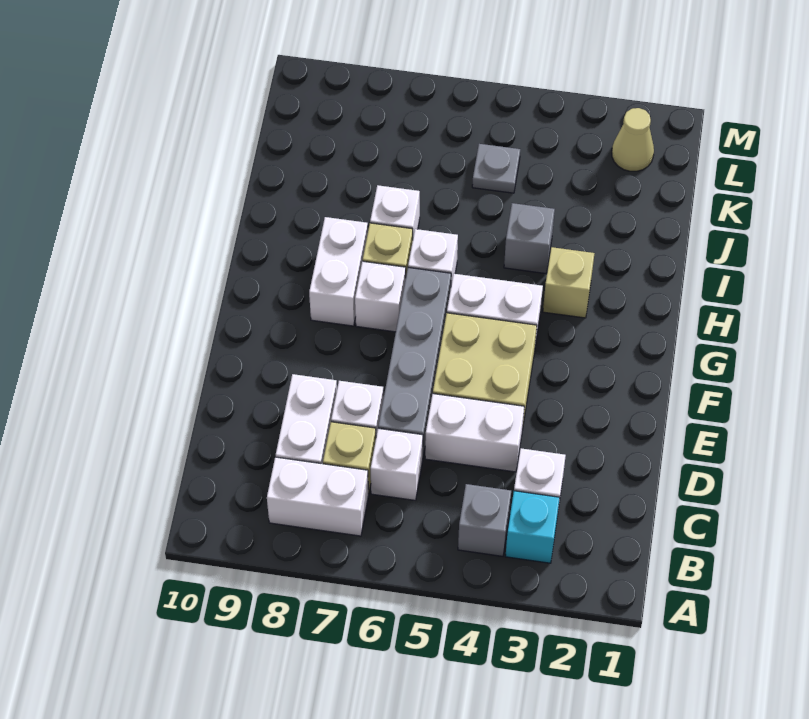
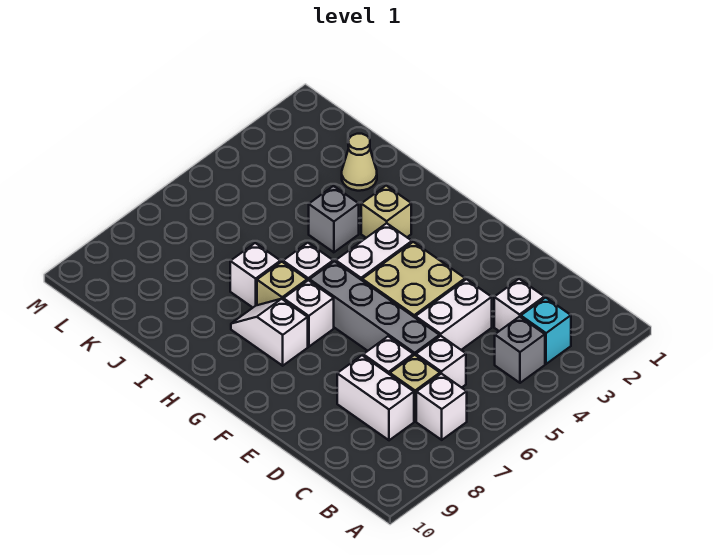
white brick B7:B8 level 1 -> white brick B7 level 1
white brick G8:H8 level 1 -> white slope G8:H8 level 1 top G
grey plate K5 level 1 -> none
tan cone L2 level 1 -> tan cone J2 level 1

